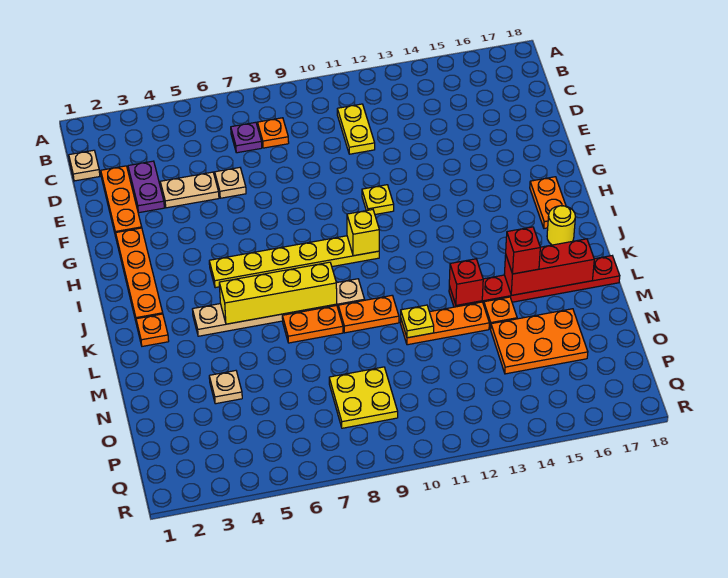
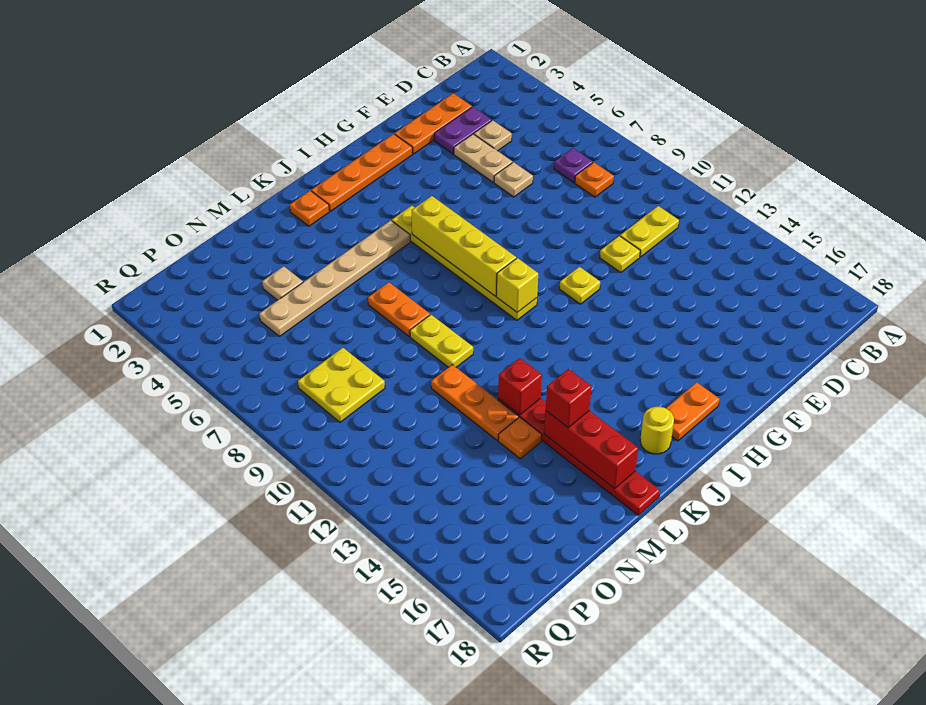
tan plate C1 level 1 -> tan plate D4 level 1
tan plate K4:K9 level 1 -> tan plate J5:O5 level 1
yellow brick K5:K8 level 2 -> yellow brick I6:I9 level 2
orange plate L9:L10 level 1 -> yellow plate L9:L10 level 1
yellow plate M11 level 2 -> yellow plate E11 level 1
orange plate N14:O16 level 1 -> none

